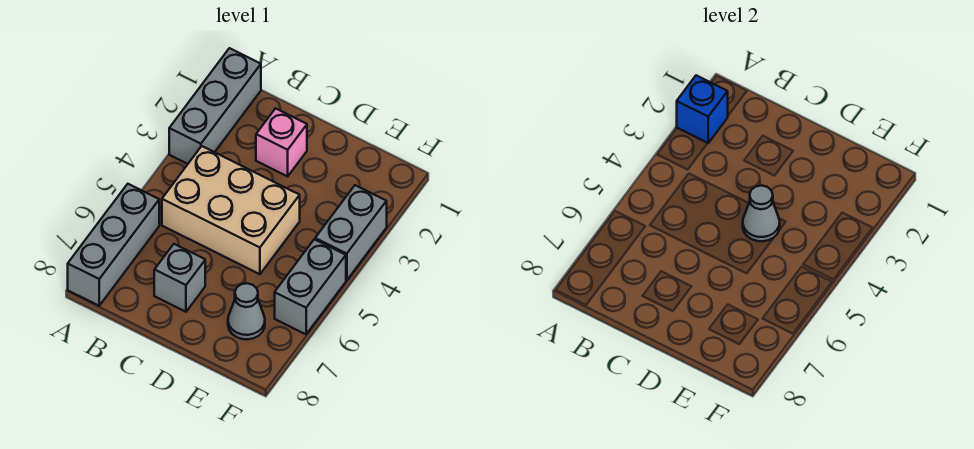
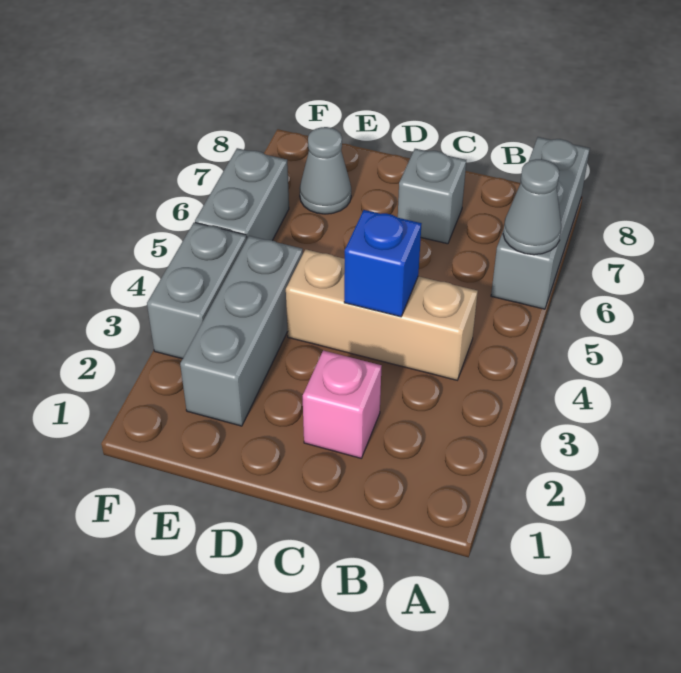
grey brick A1:A3 level 1 -> grey brick E2:E4 level 1
blue brick A2 level 2 -> blue brick C4 level 2
tan brick B4:D5 level 1 -> tan brick B4:D4 level 1
grey cone D4 level 2 -> grey cone A6 level 2

